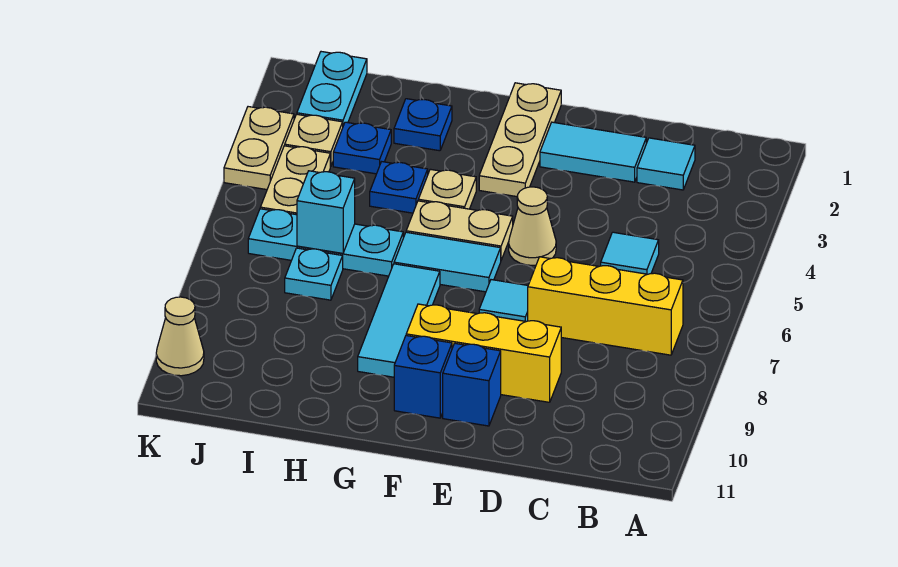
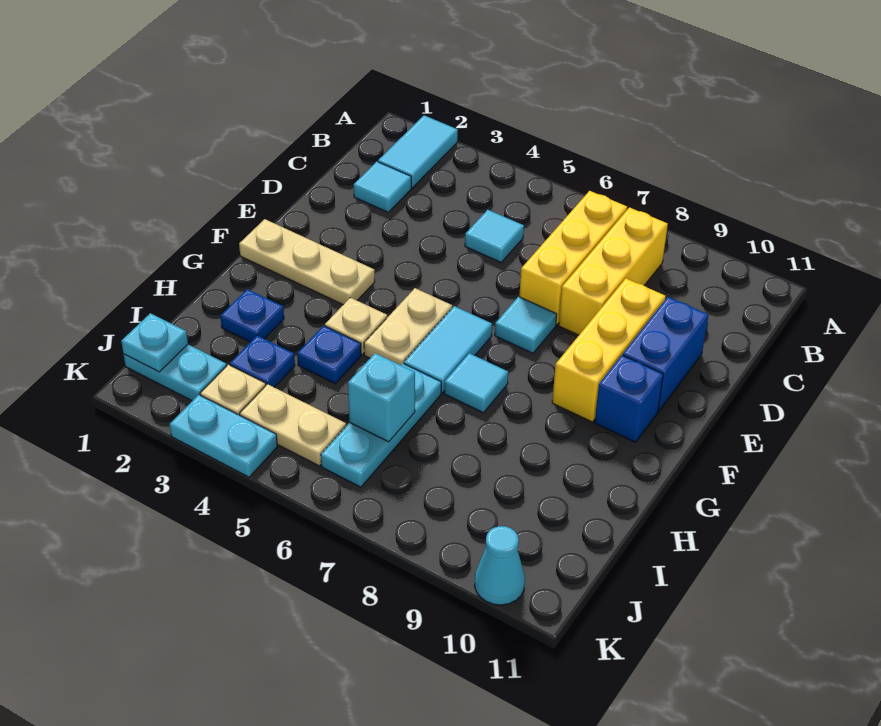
none -> yellow brick B8:D8 level 1
cyan tile D2:E2 level 1 -> cyan tile A2:B2 level 1
tan cone E5 level 1 -> none
blue brick E10 level 1 -> blue brick D10:E10 level 1
cyan tile G7:G9 level 1 -> cyan tile G7 level 1
cyan plate I7 level 1 -> cyan plate J1 level 2
tan plate K3:K4 level 1 -> cyan plate K3:K4 level 1
tan cone K10 level 1 -> cyan cone K10 level 1

